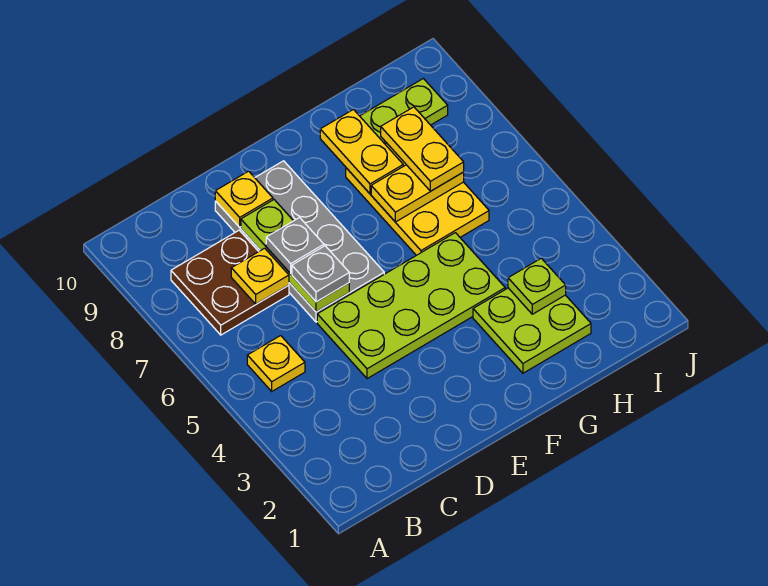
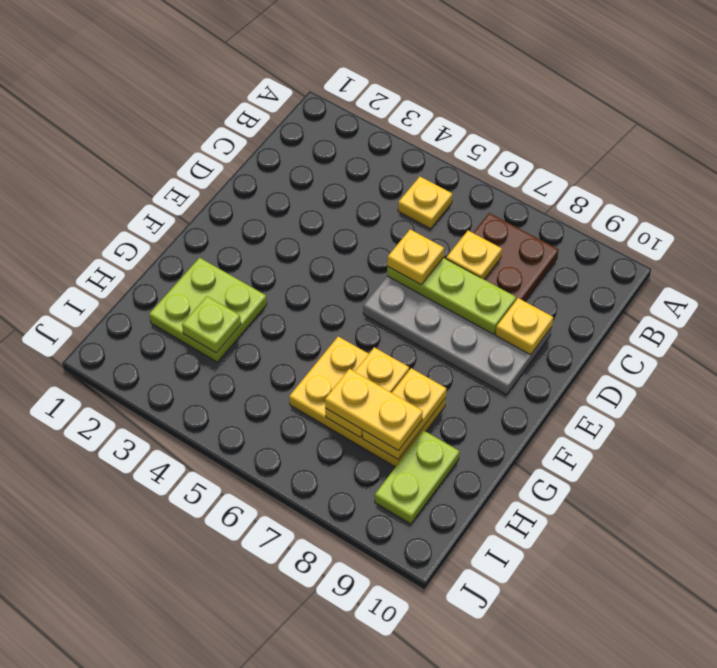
lime plate D4:G5 level 1 -> none
grey plate D6 level 3 -> yellow plate D6 level 3
grey plate D7 level 3 -> none
yellow plate G8:G9 level 2 -> yellow plate G8:H8 level 2

